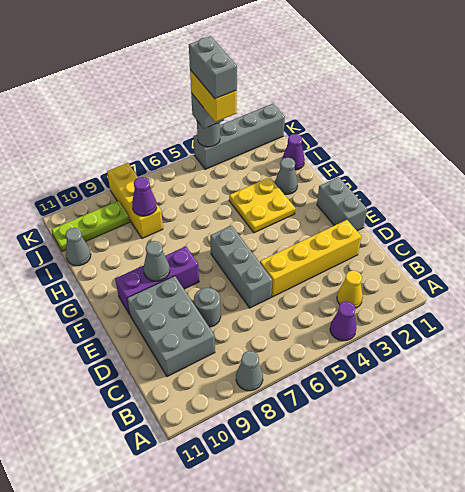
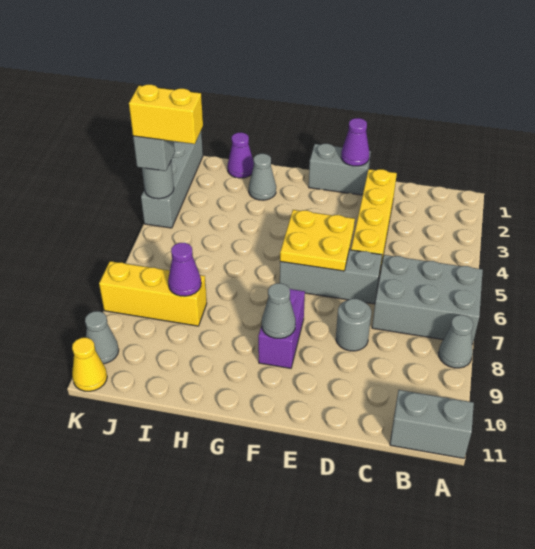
purple cone A4 level 1 -> purple cone E1 level 2
yellow cone B3 level 1 -> yellow cone K11 level 1
grey brick C9:E10 level 1 -> grey brick A6:C7 level 1
purple brick F8:F10 level 1 -> purple brick F8:F9 level 1
yellow plate G3:H4 level 1 -> yellow plate E5:F6 level 2
grey cone I11 level 1 -> grey cone K10 level 1
grey brick J4:K4 level 5 -> grey brick A11:B11 level 1
lime plate J9:J11 level 1 -> none

